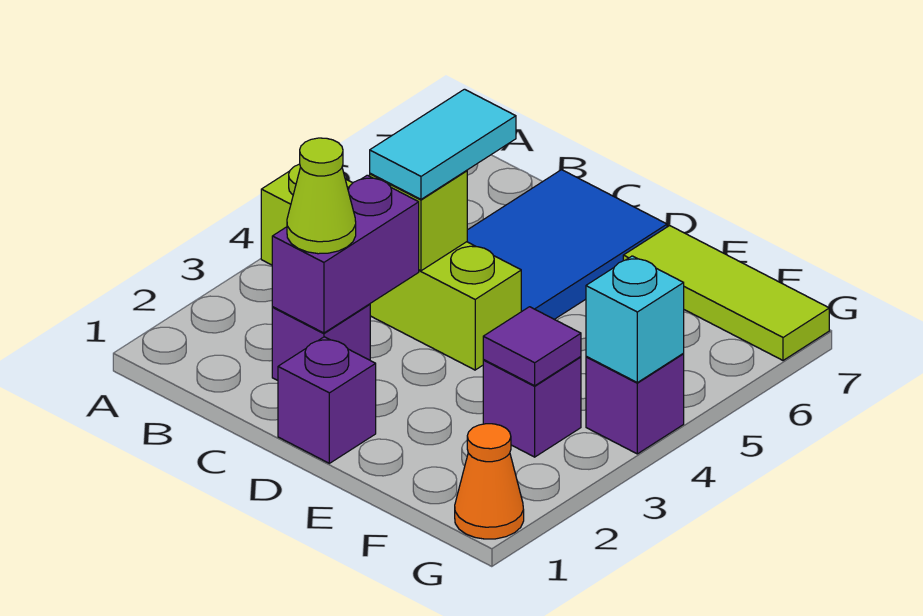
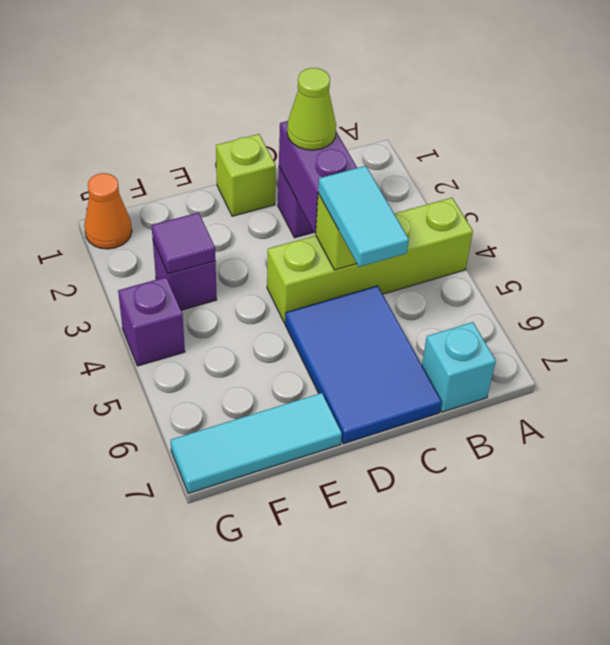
purple brick D1 level 1 -> lime brick D1 level 1
lime tile E7:G7 level 1 -> cyan tile E7:G7 level 1
cyan brick G4 level 2 -> cyan brick B7 level 1

